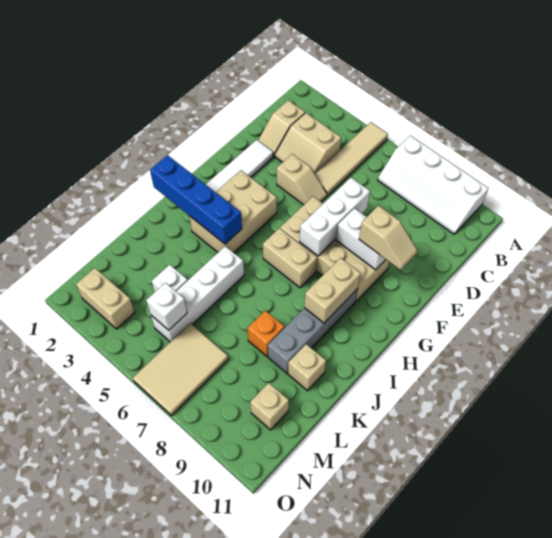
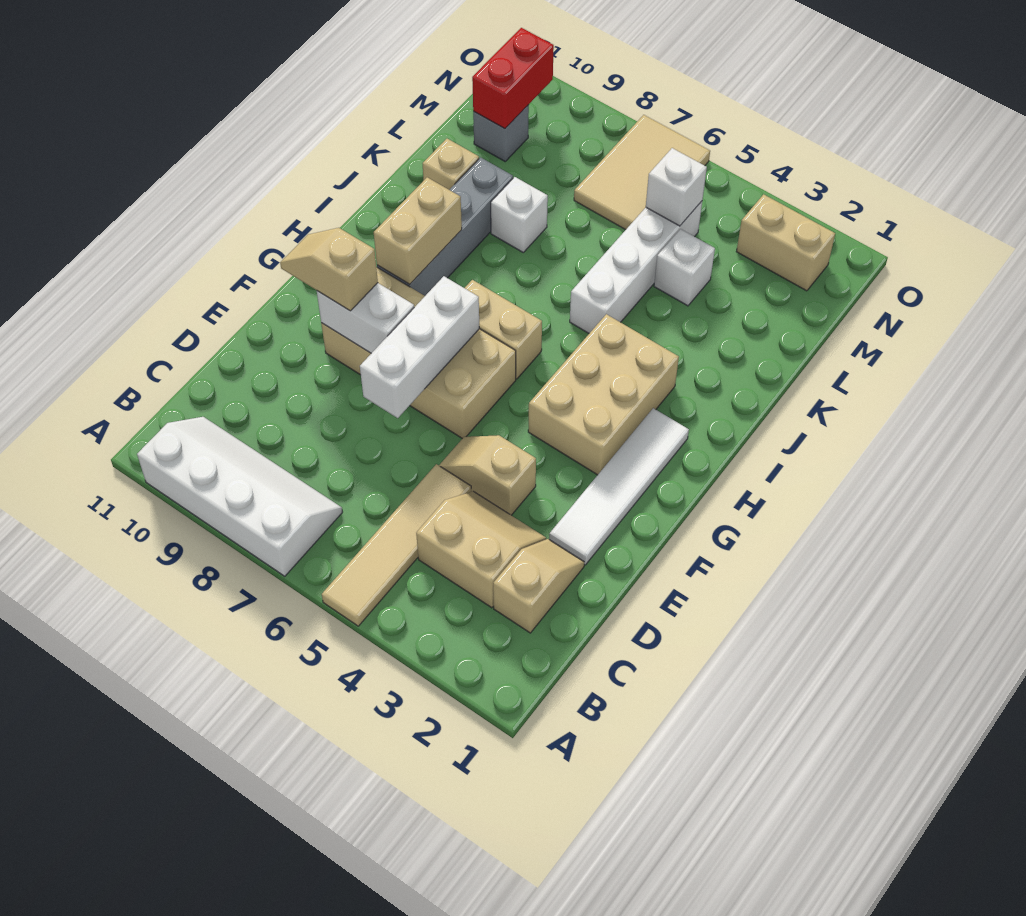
blue brick I1:I4 level 2 -> none
orange brick K8 level 1 -> white brick K8 level 1
tan brick M10 level 1 -> grey brick M10 level 1
none -> red brick M10:N10 level 2

